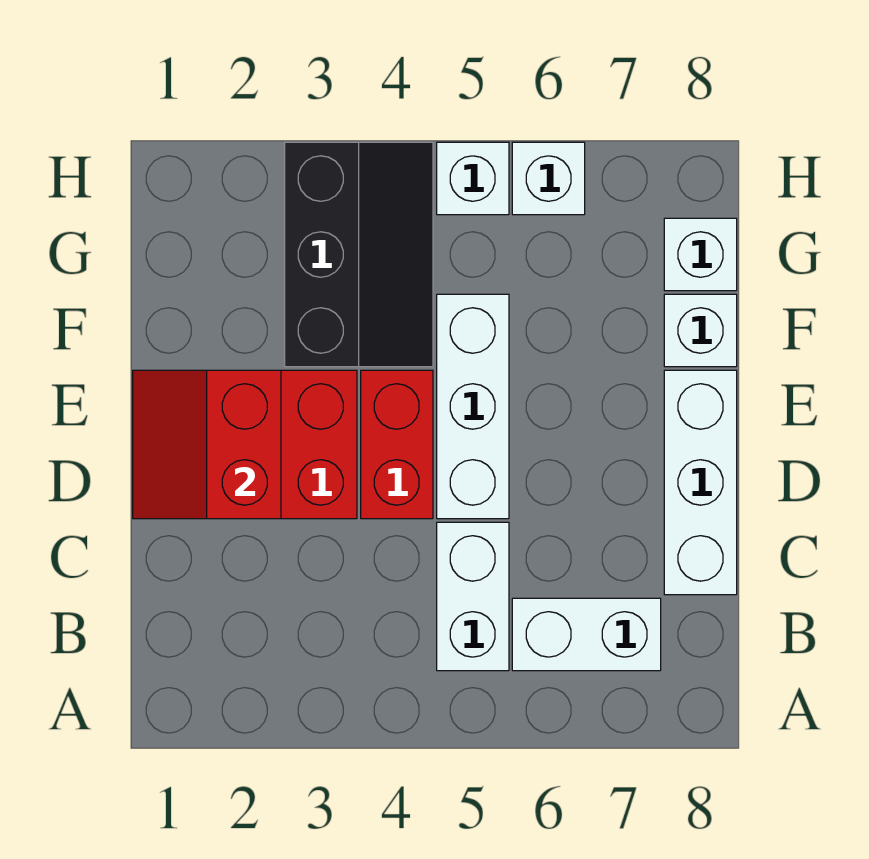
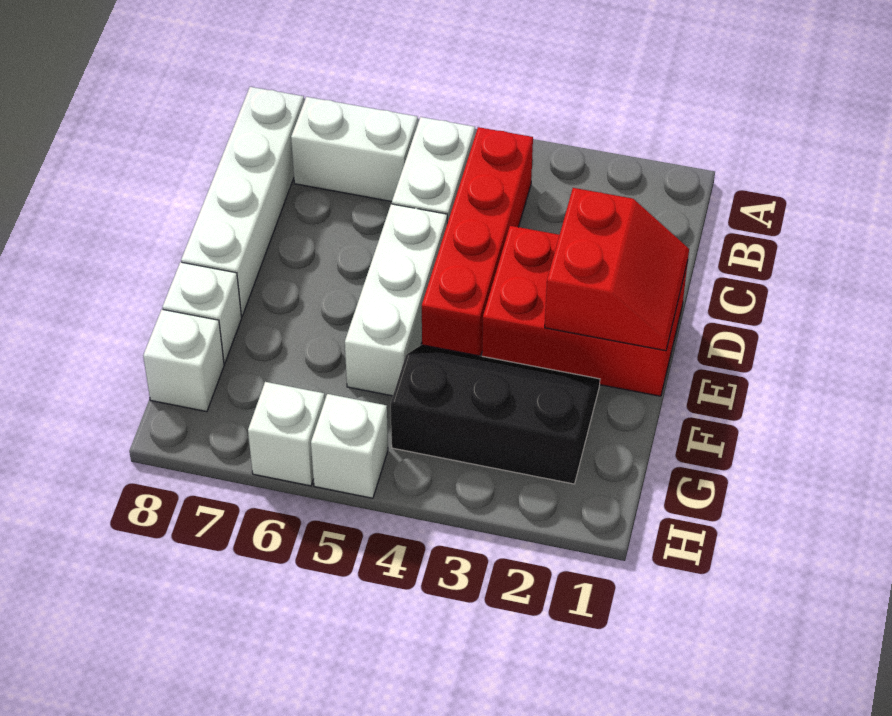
white brick C8:E8 level 1 -> white brick B8:E8 level 1
red brick D4:E4 level 1 -> red brick B4:E4 level 1
black slope F3:H4 level 1 top 3 -> black slope F2:G4 level 1 top G

